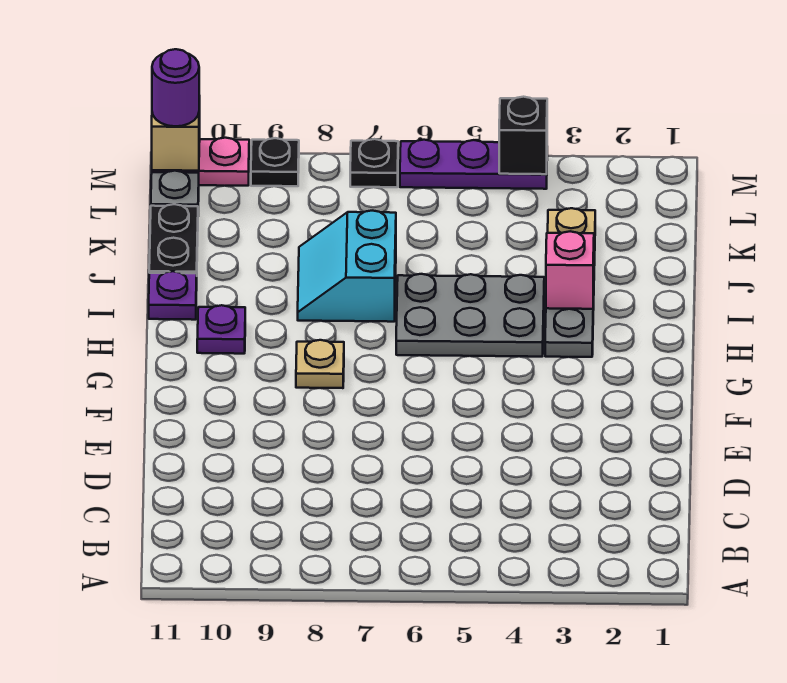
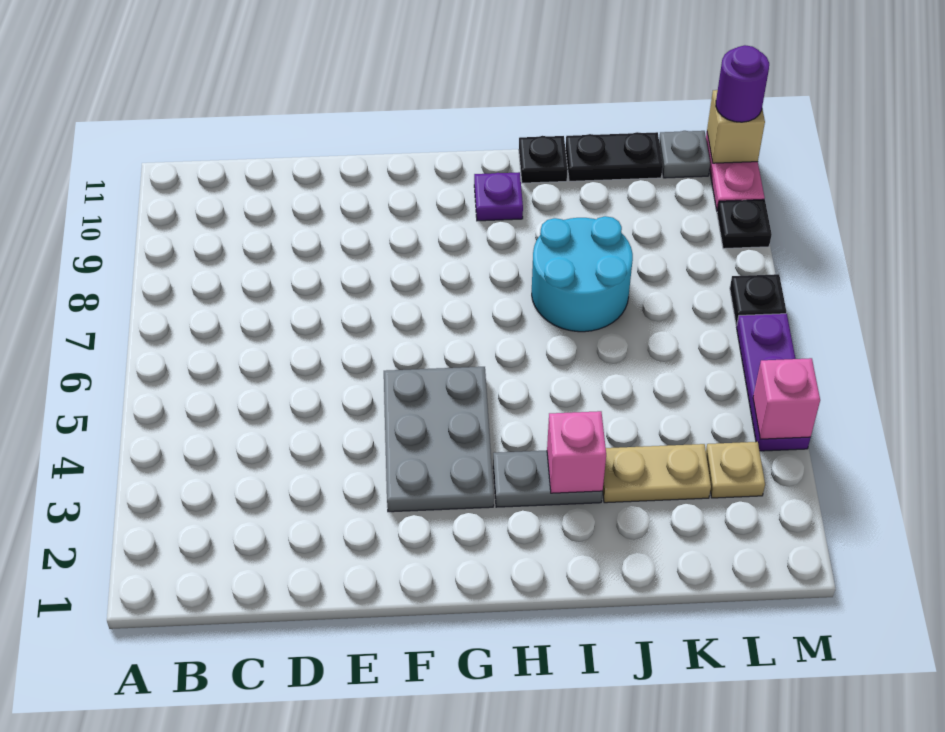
tan plate G8 level 1 -> tan plate L3 level 1
grey plate H4:I6 level 1 -> grey plate F3:G5 level 1
cyan slope I7:J8 level 1 top 7 -> cyan round brick I7:J8 level 1
purple plate I11 level 1 -> black plate I11 level 1
black brick M4 level 2 -> pink brick M4 level 2

